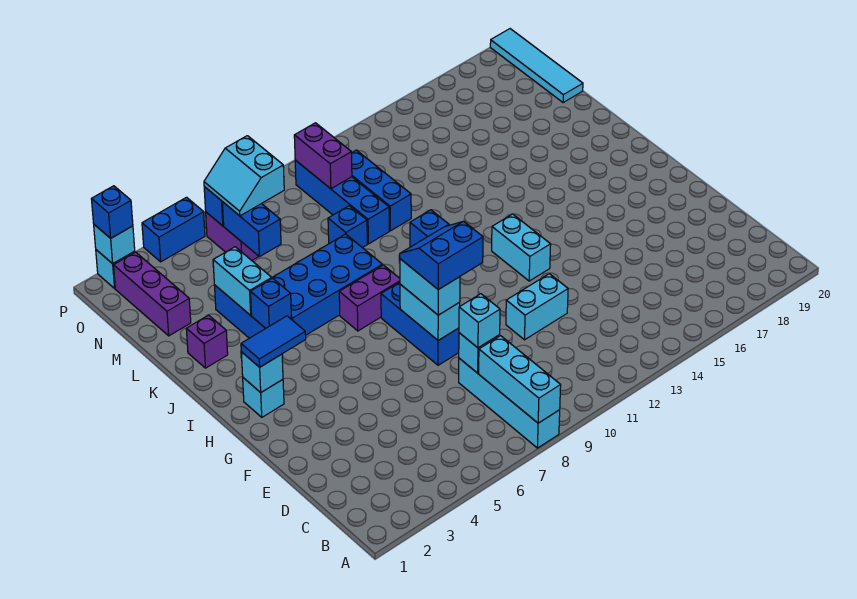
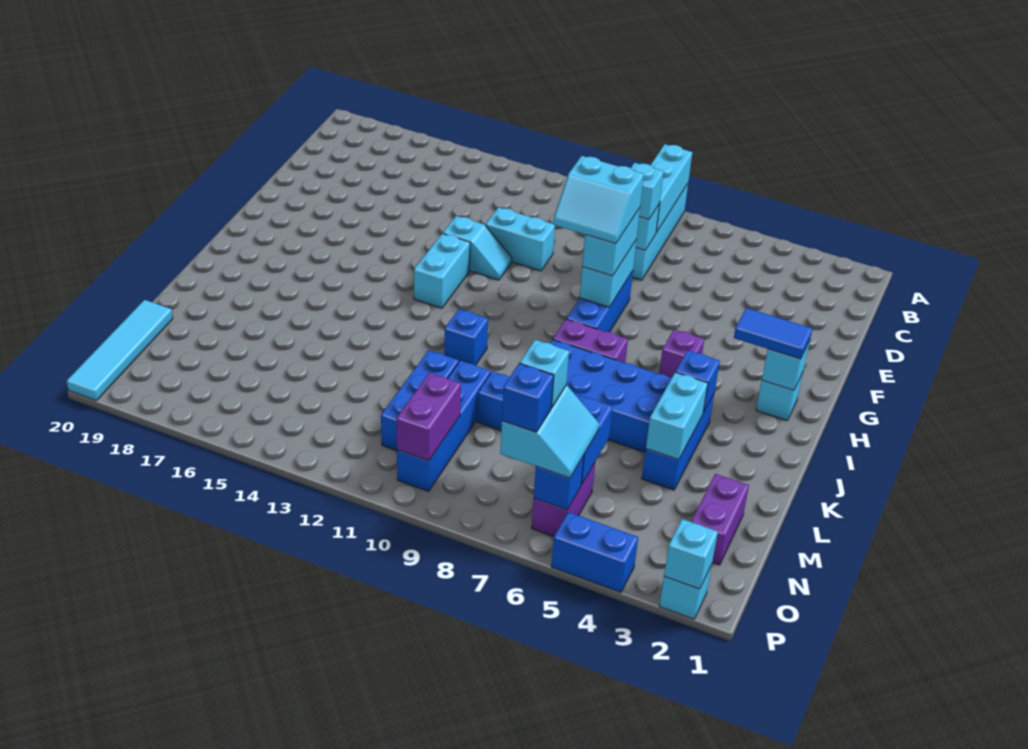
blue slope F8:G9 level 4 top F -> cyan slope F8:G9 level 4 top F
none -> cyan slope F12:F13 level 1 top 13
purple brick K2 level 1 -> purple brick H5 level 1
purple brick M2:O2 level 1 -> purple brick M2:N2 level 1
none -> cyan brick N7 level 4
blue brick P2 level 3 -> blue brick O7 level 4

